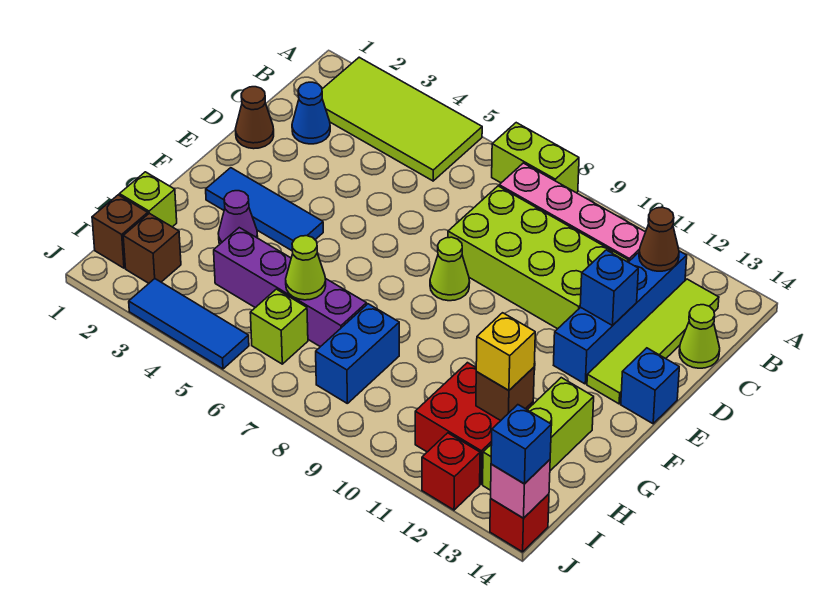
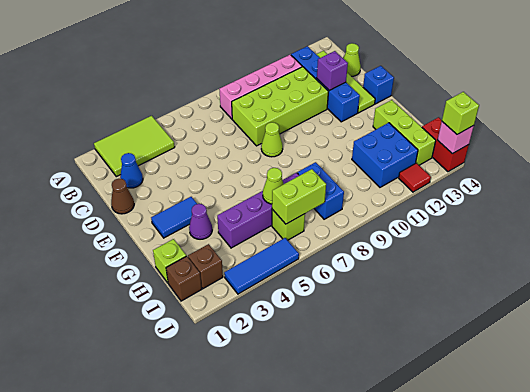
lime tile A2:B5 level 1 -> lime tile A2:B4 level 1
lime brick A7:A8 level 1 -> lime brick I6:I7 level 2
brown cone B12 level 2 -> none
blue brick D12 level 2 -> purple brick D12 level 2
blue tile F2:F4 level 1 -> blue tile F2:F3 level 1
red brick H11:I12 level 1 -> blue brick H11:I12 level 1
brown brick H12 level 2 -> none
yellow brick H12 level 3 -> none
red brick J12 level 1 -> red tile J12 level 1
red brick J14 level 1 -> red brick I14:J14 level 1
blue brick J14 level 3 -> lime brick J14 level 3

